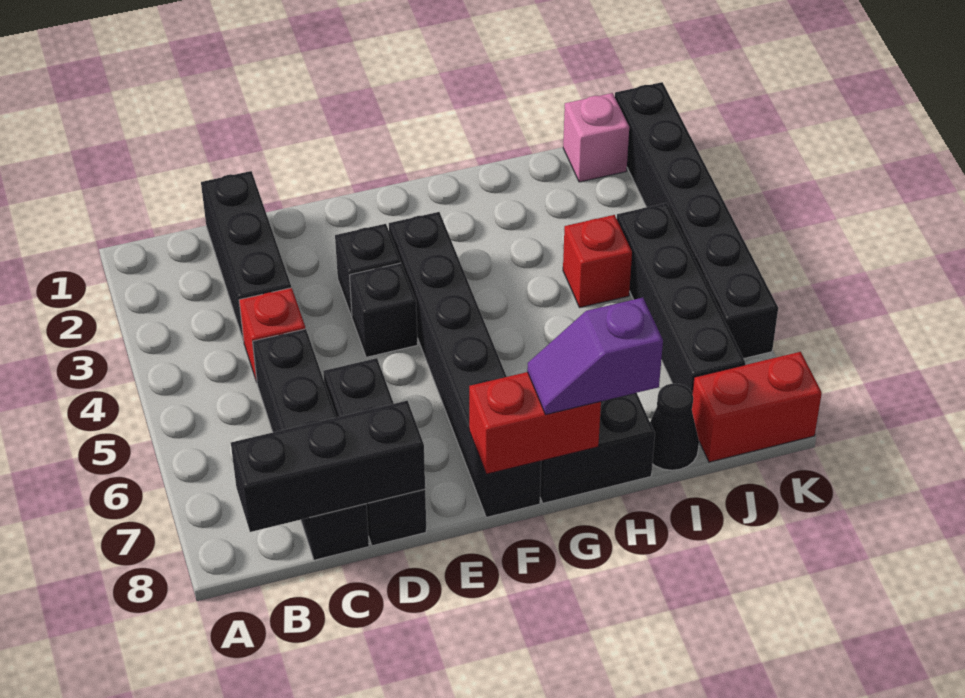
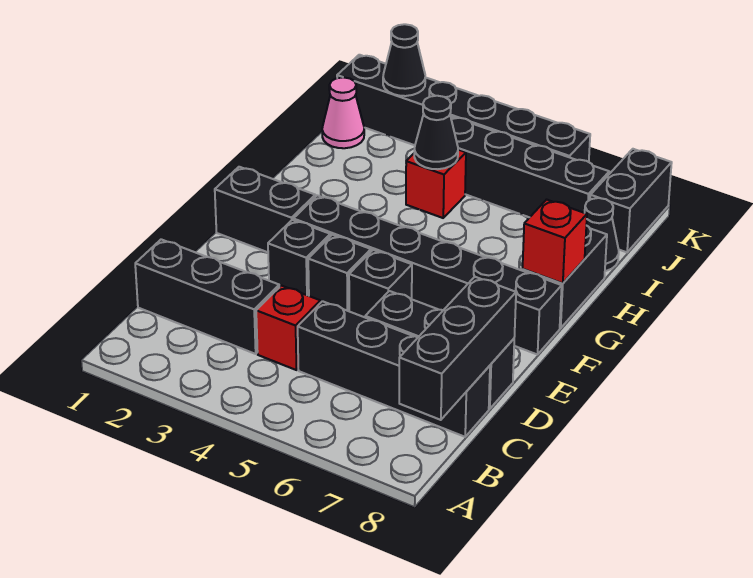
none -> black brick E5 level 1
none -> black brick F1:F2 level 1
red brick F8:G8 level 2 -> red brick G8 level 2
purple slope G8:H8 level 3 top H -> none
none -> black cone I4 level 2
pink brick J1 level 1 -> pink cone J1 level 1
red brick J8:K8 level 1 -> black brick J8:K8 level 1
none -> black cone K2 level 2

